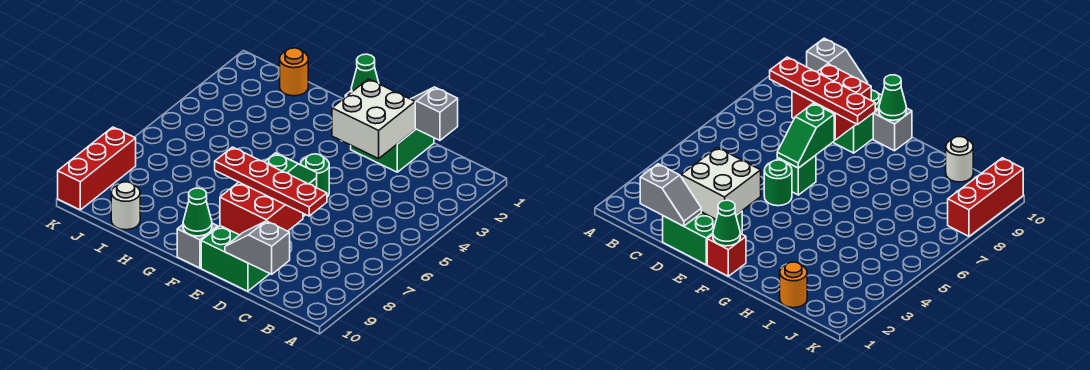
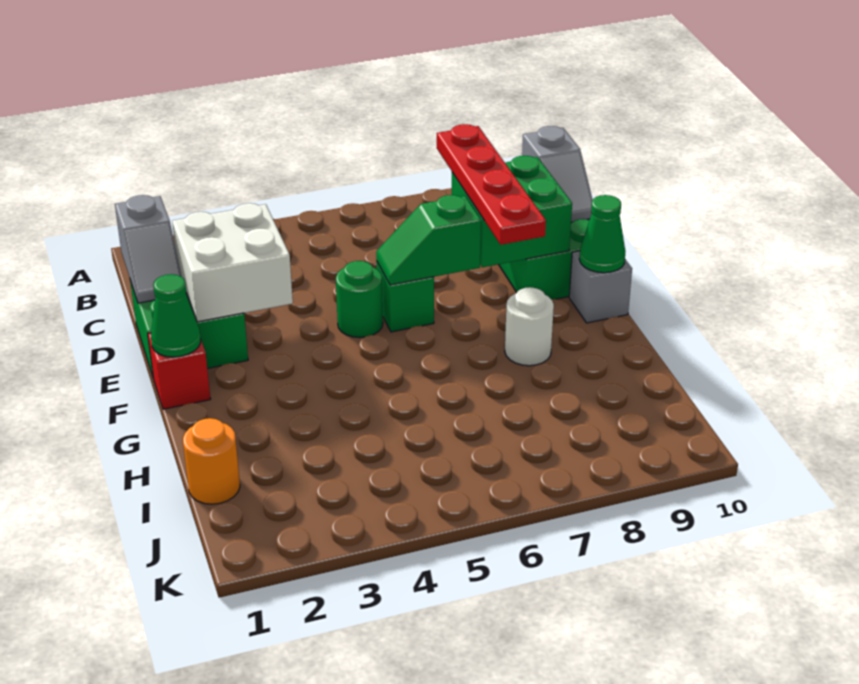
red brick D8:E9 level 2 -> green brick D8:E9 level 2
white round brick I10 level 1 -> white round brick G8 level 1
red brick K8:K10 level 1 -> none

